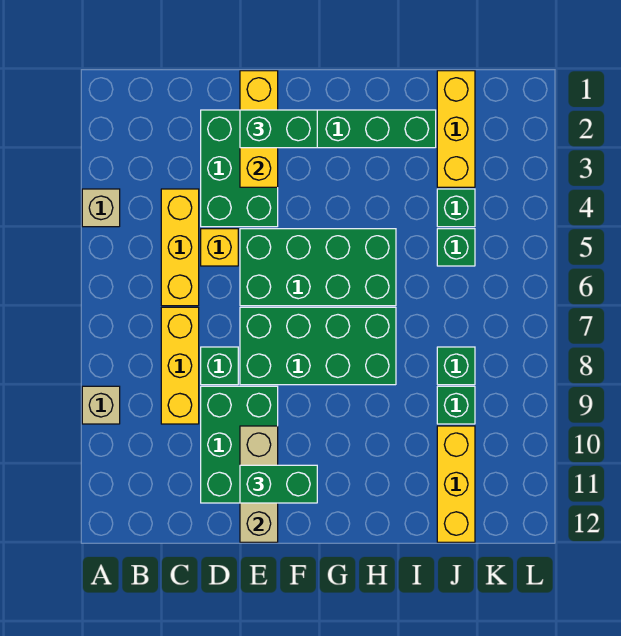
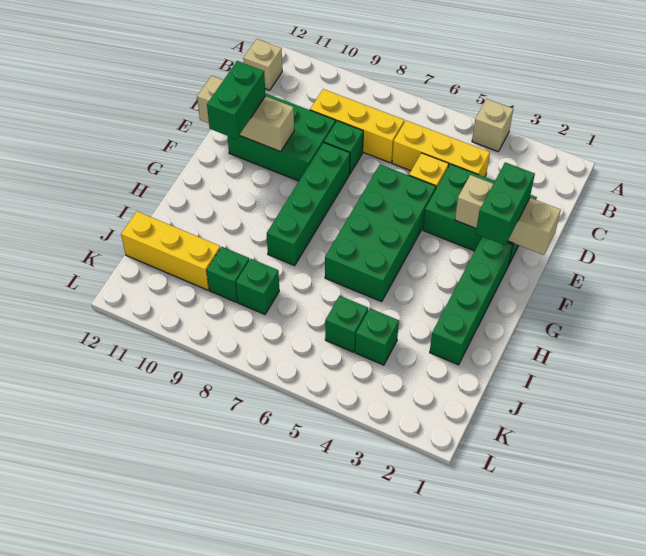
tan brick A9 level 1 -> tan brick B12 level 1
yellow brick E1:E3 level 2 -> tan brick E1:E3 level 2
green brick E7:H8 level 1 -> green brick E8:H8 level 1
yellow brick J1:J3 level 1 -> none

